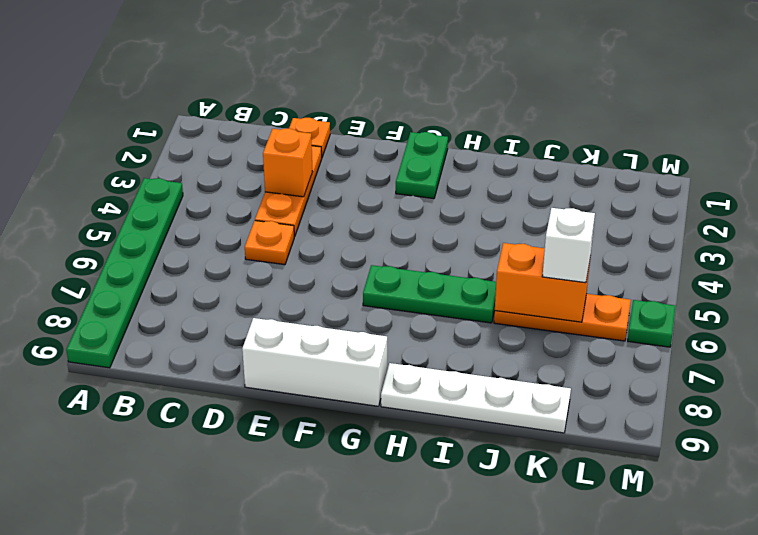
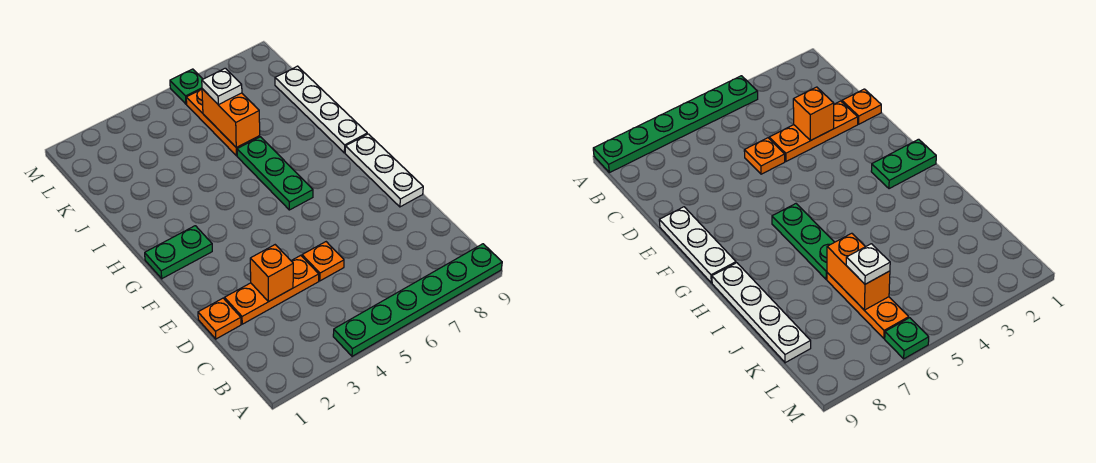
white brick E9:G9 level 1 -> white plate E9:G9 level 1
white brick K6 level 3 -> white plate K6 level 3

